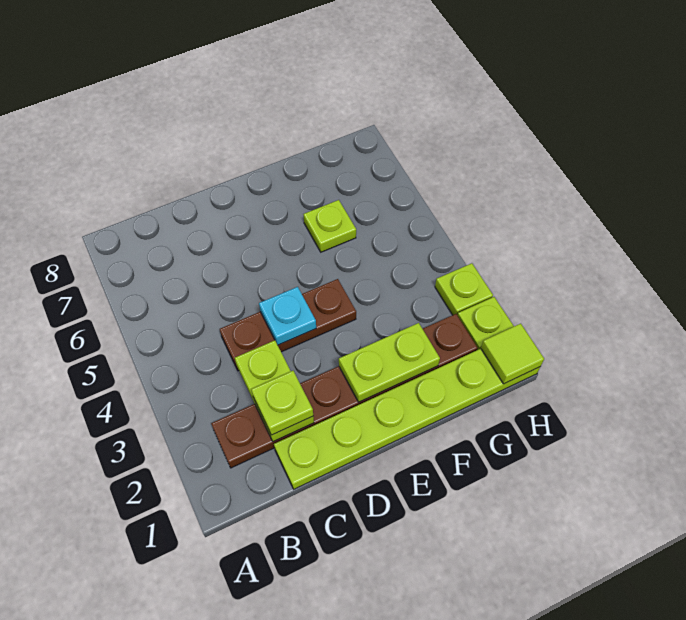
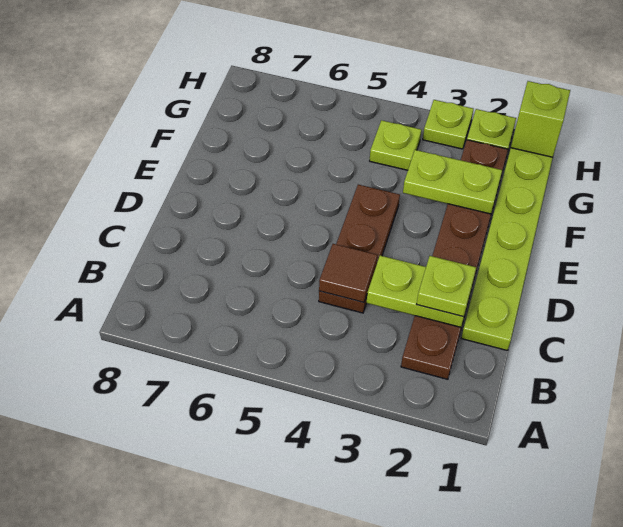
none -> brown tile C4 level 2
cyan plate D4 level 2 -> none
lime plate E2:F2 level 2 -> lime plate F2:F3 level 2
lime plate F6 level 1 -> lime plate G4 level 1
lime tile H1 level 2 -> lime brick H1 level 2

